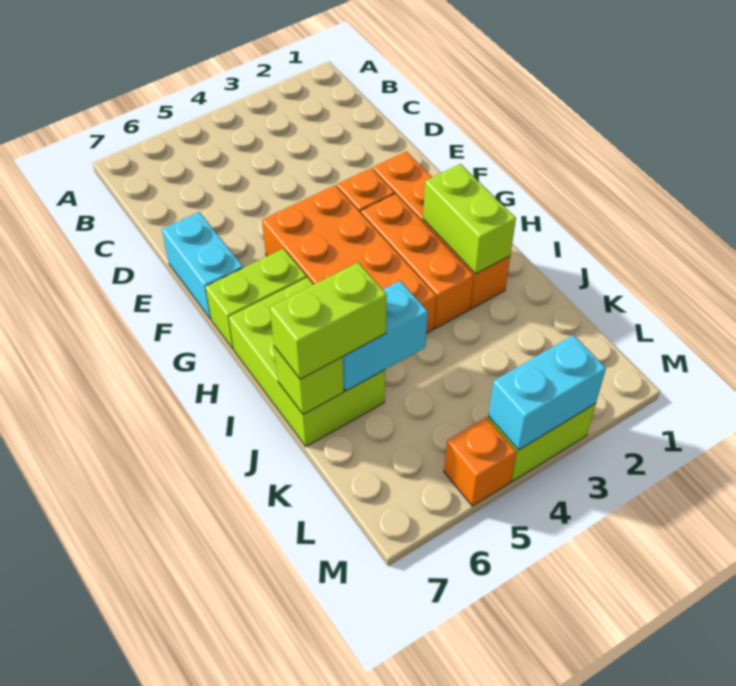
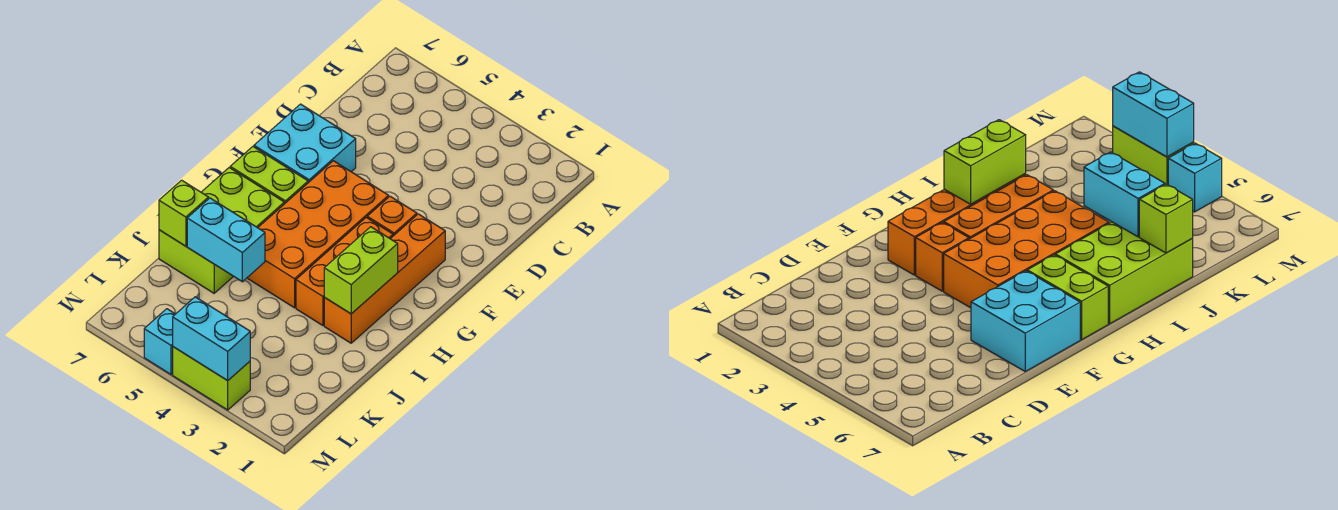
cyan brick E7:F7 level 1 -> cyan brick E6:F7 level 1
lime brick J6:J7 level 3 -> none
orange brick M5 level 1 -> cyan brick M5 level 1

